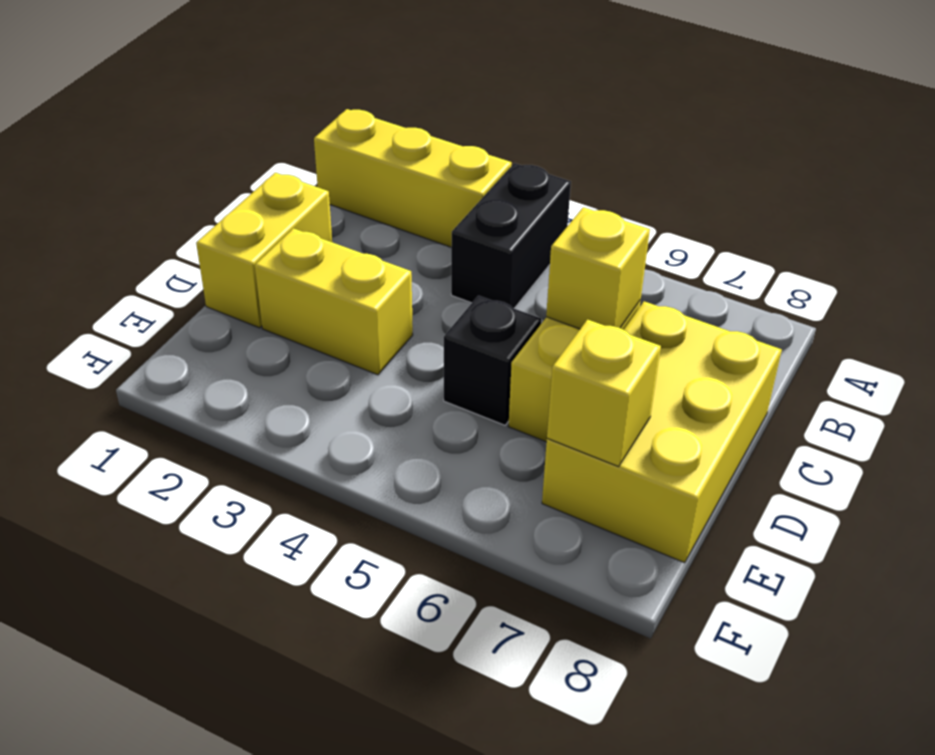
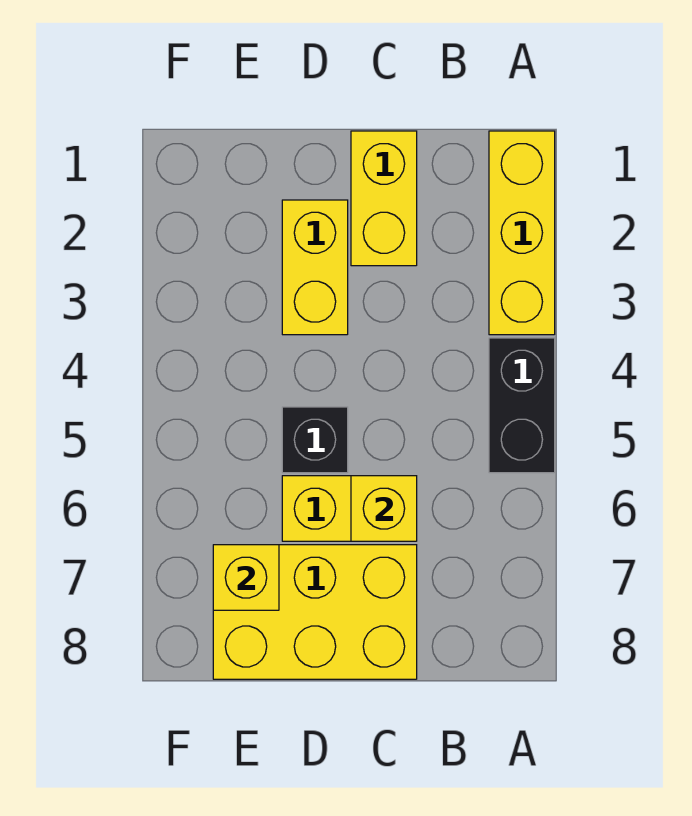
black brick A4:B4 level 1 -> black brick A4:A5 level 1
yellow brick C1:D1 level 1 -> yellow brick C1:C2 level 1

